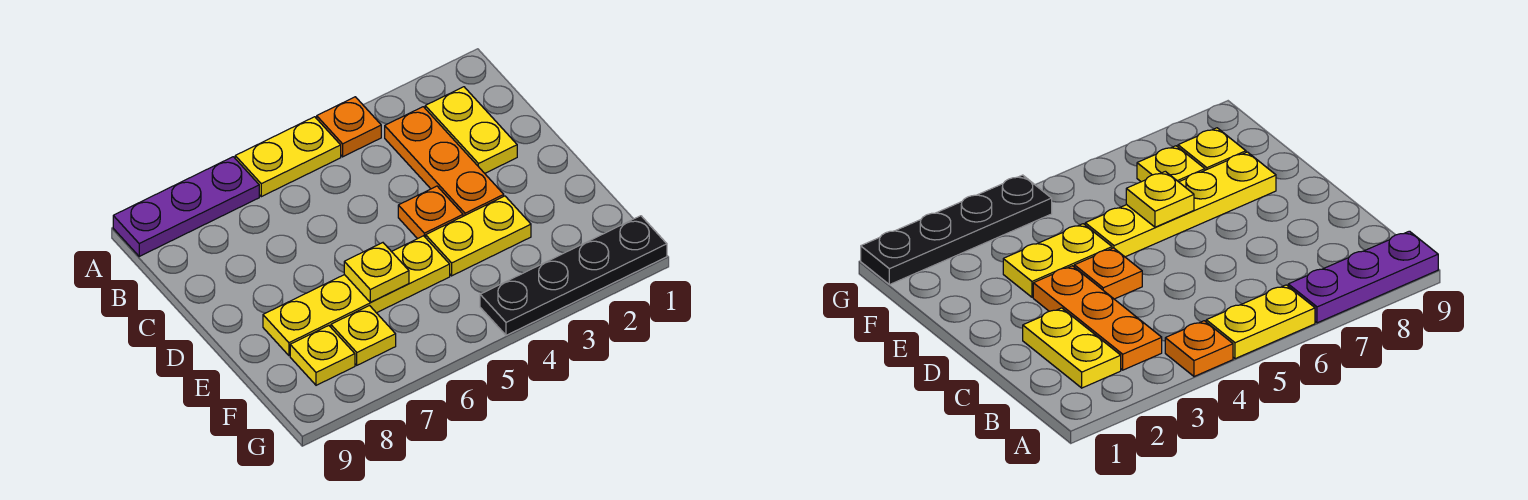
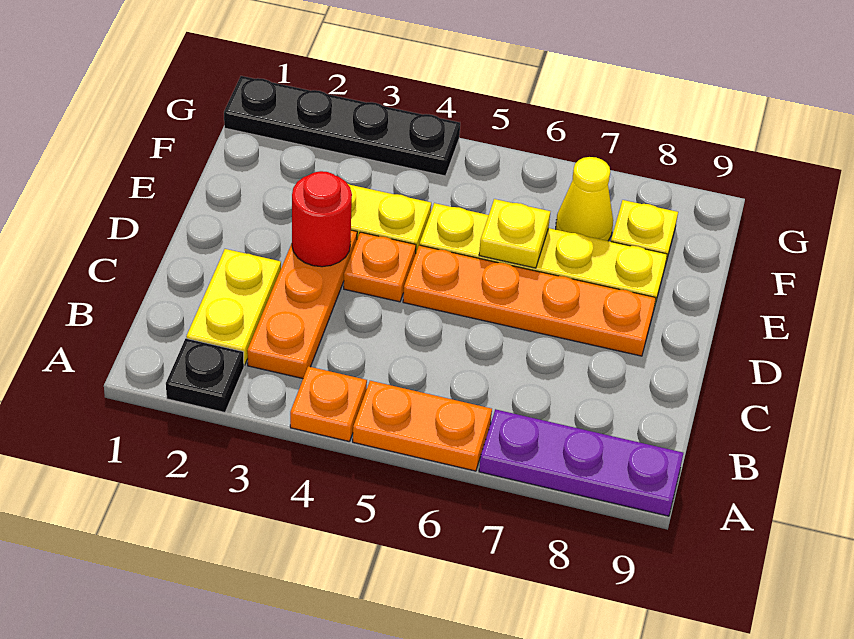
none -> black plate A2 level 1
yellow plate A5:A6 level 1 -> orange plate A5:A6 level 1
none -> red round brick D3 level 2
none -> orange plate D5:D8 level 1
yellow plate F7 level 1 -> yellow cone F7 level 1

